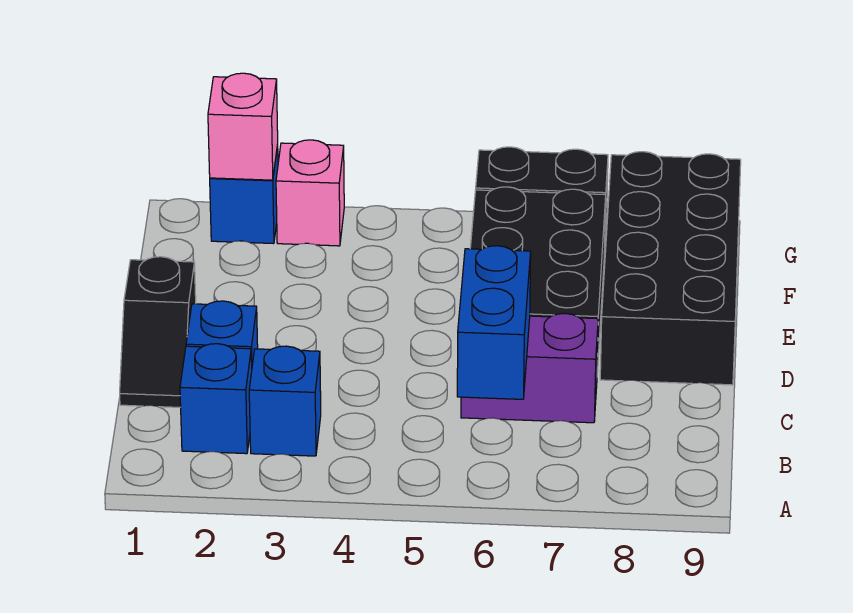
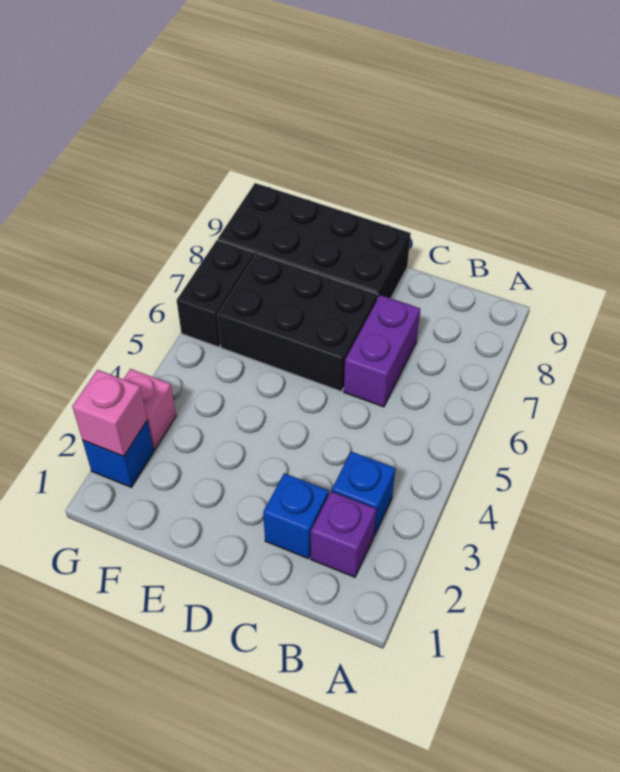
blue brick B2 level 1 -> purple brick B2 level 1
blue brick B6:C6 level 2 -> none
black slope C1:D1 level 1 top D -> none

